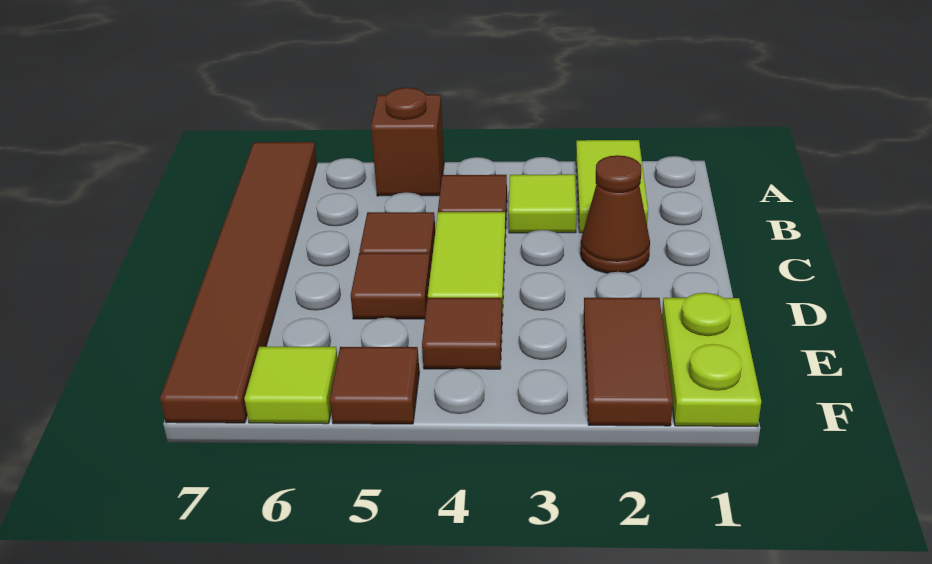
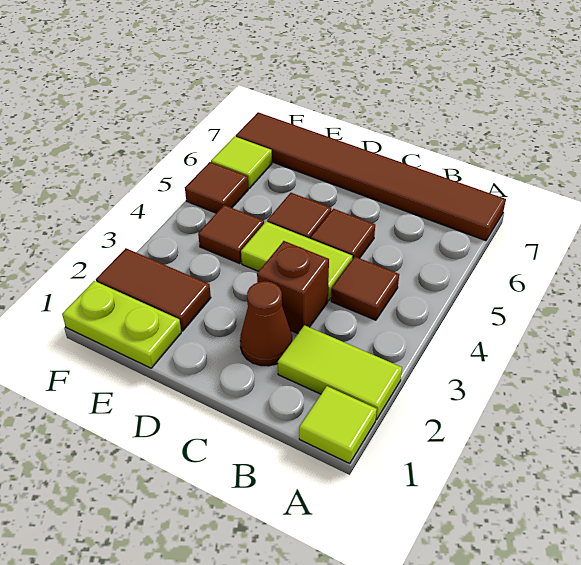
brown brick A5 level 1 -> brown brick C3 level 1
lime tile B3 level 1 -> lime tile A1 level 1

